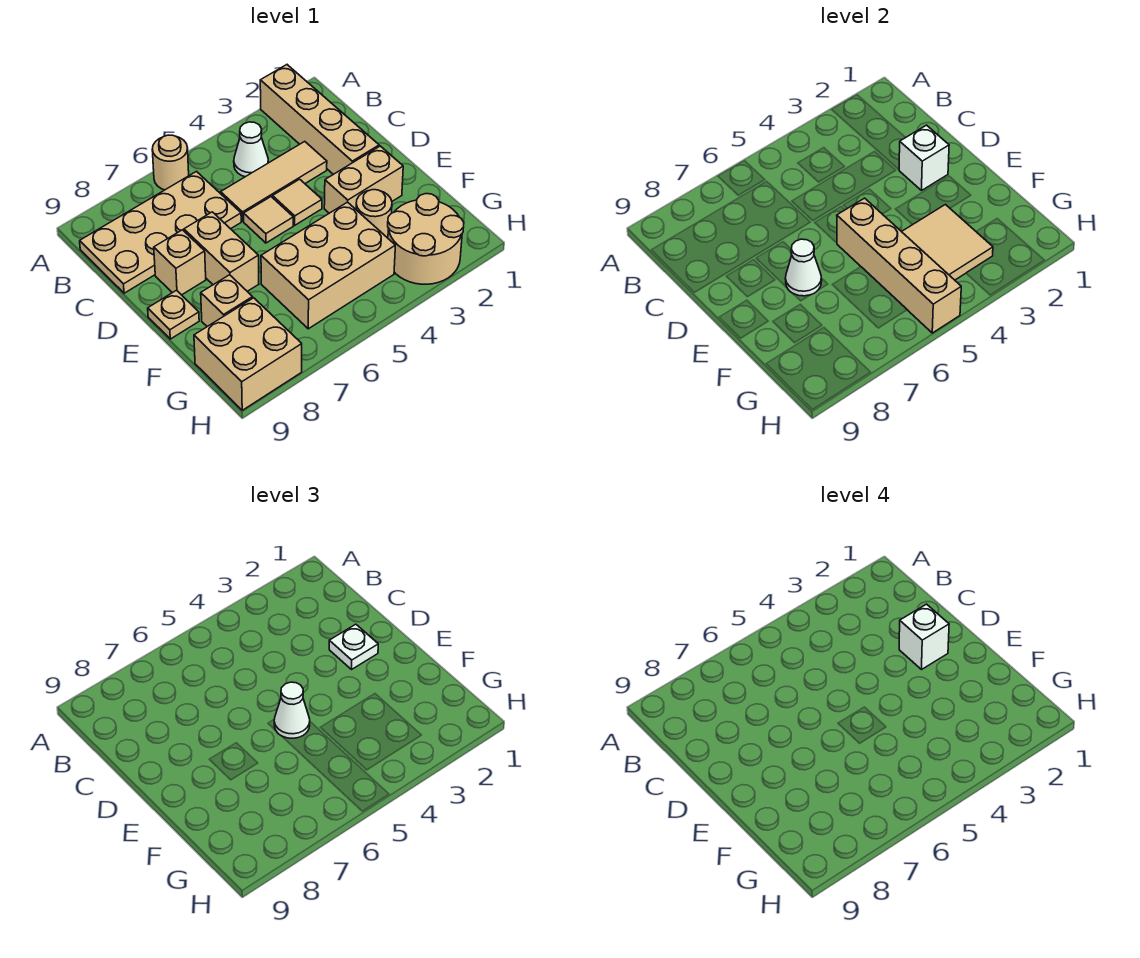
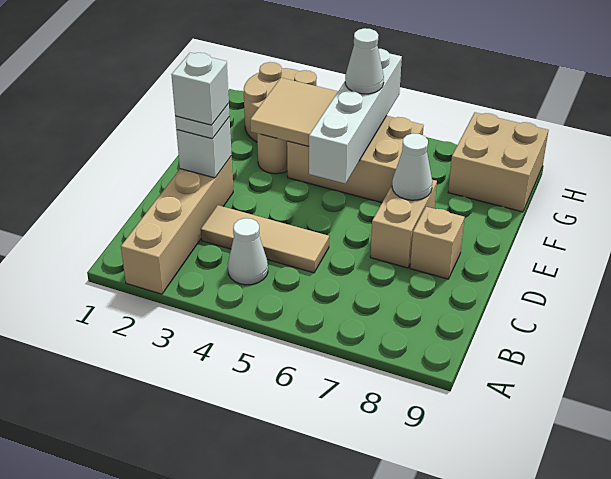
tan round brick A6 level 1 -> none
tan plate B6:C9 level 1 -> none
tan tile D4 level 1 -> none
tan tile D5 level 1 -> none
tan brick E2:E3 level 1 -> none
tan brick E5:H5 level 2 -> white brick E5:H5 level 2
white cone E5 level 3 -> white cone G5 level 3
tan plate E9 level 1 -> none
tan brick F8 level 1 -> none

